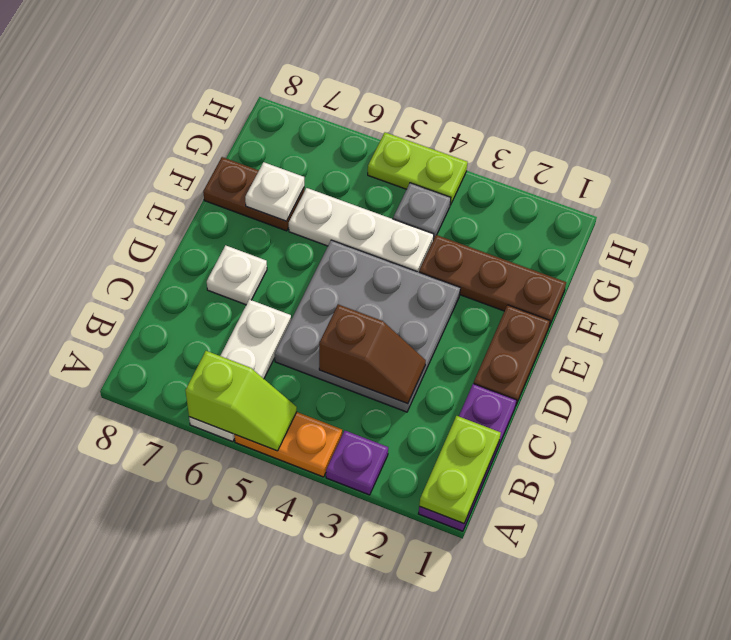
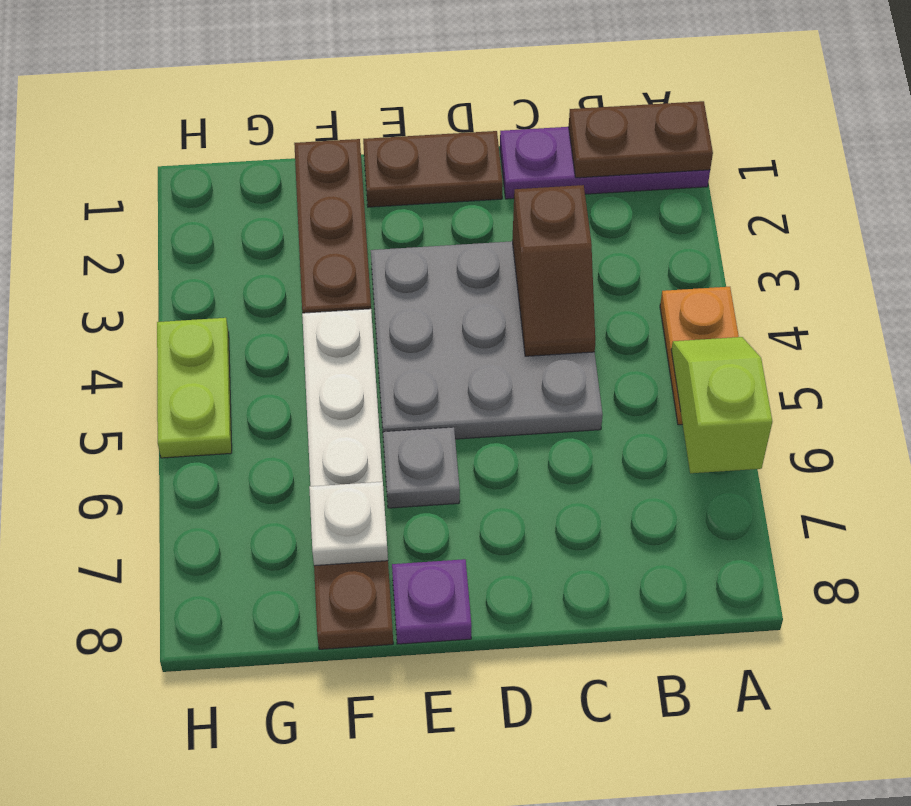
lime plate A1:B1 level 2 -> brown plate A1:B1 level 2
purple plate A3 level 1 -> purple plate E8 level 1
white plate A6:C6 level 1 -> none
brown slope C3:C4 level 2 top 4 -> brown slope C3:C4 level 2 top 3
white plate D7 level 1 -> none
grey plate G4 level 1 -> grey plate E6 level 1

